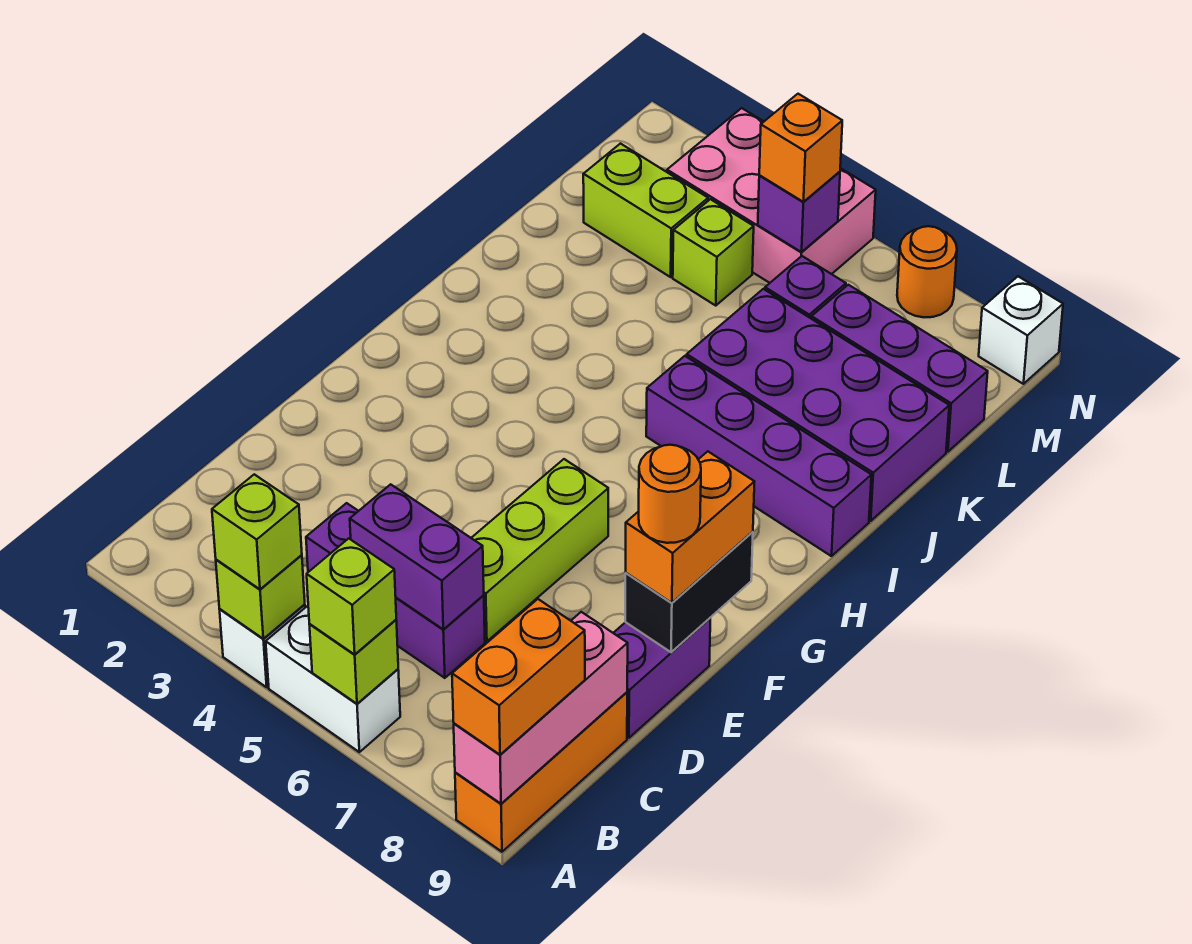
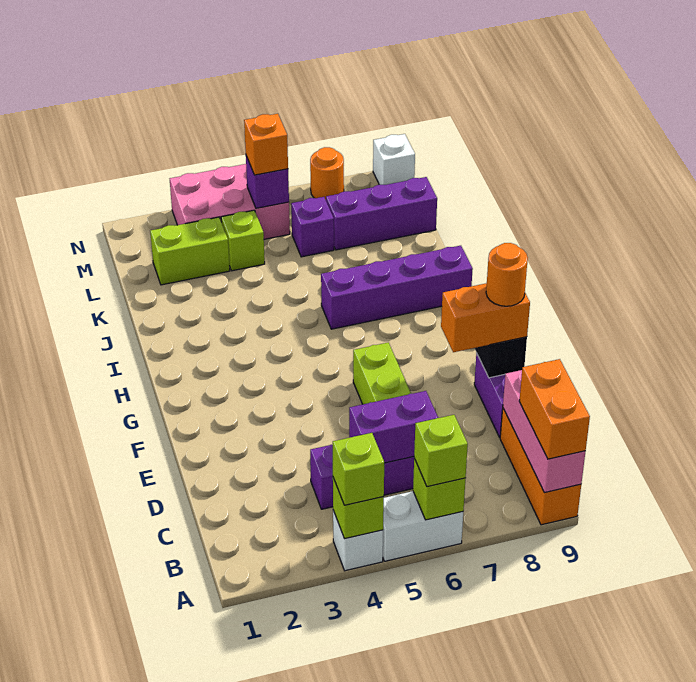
orange brick E9:F9 level 3 -> orange brick E8:E9 level 3
purple brick J6:K9 level 1 -> none

